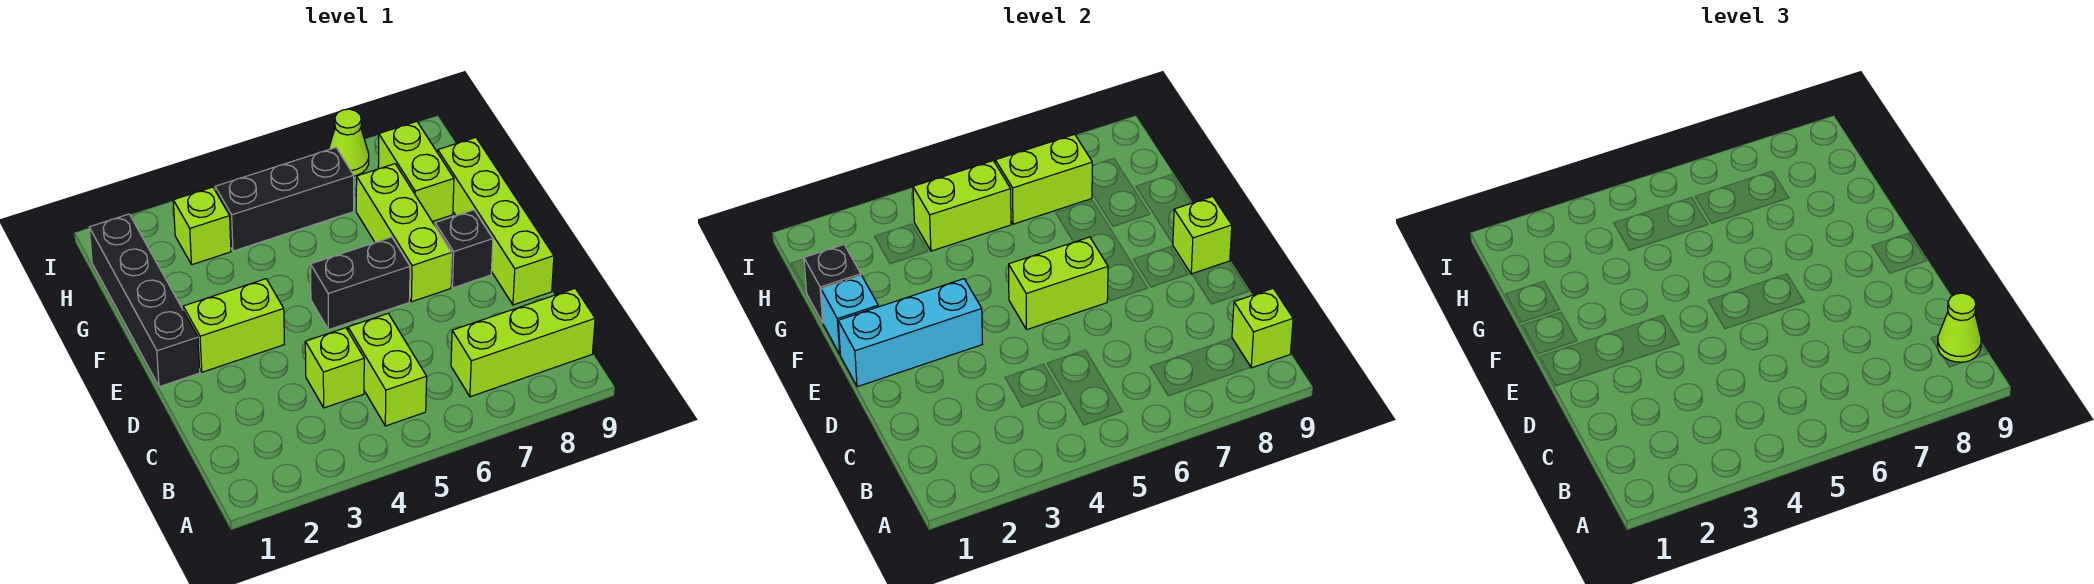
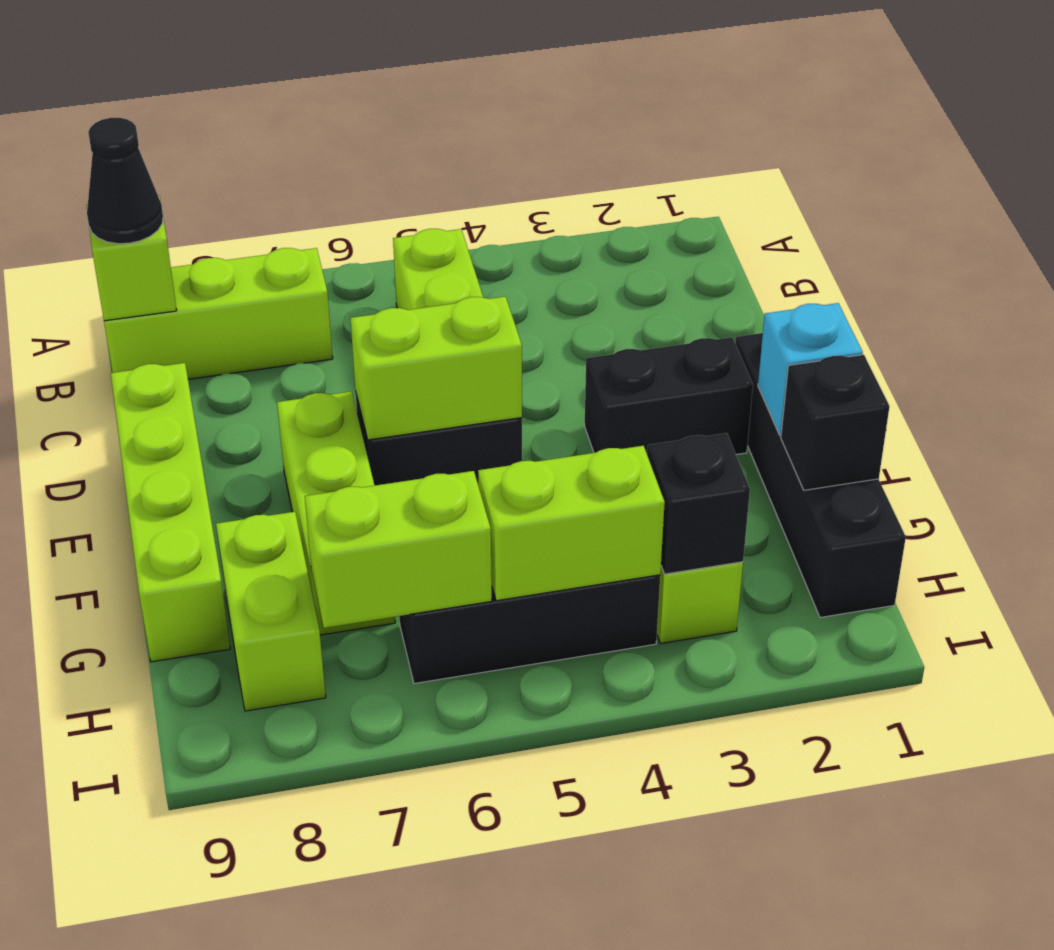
lime cone B9 level 3 -> black cone B9 level 3
lime brick C4 level 1 -> none
cyan brick E1:E3 level 2 -> none
lime brick E2:E3 level 1 -> black brick E2:E3 level 1
black brick E8 level 1 -> black brick H3 level 2
lime brick E9 level 2 -> none
lime cone I7 level 1 -> none

